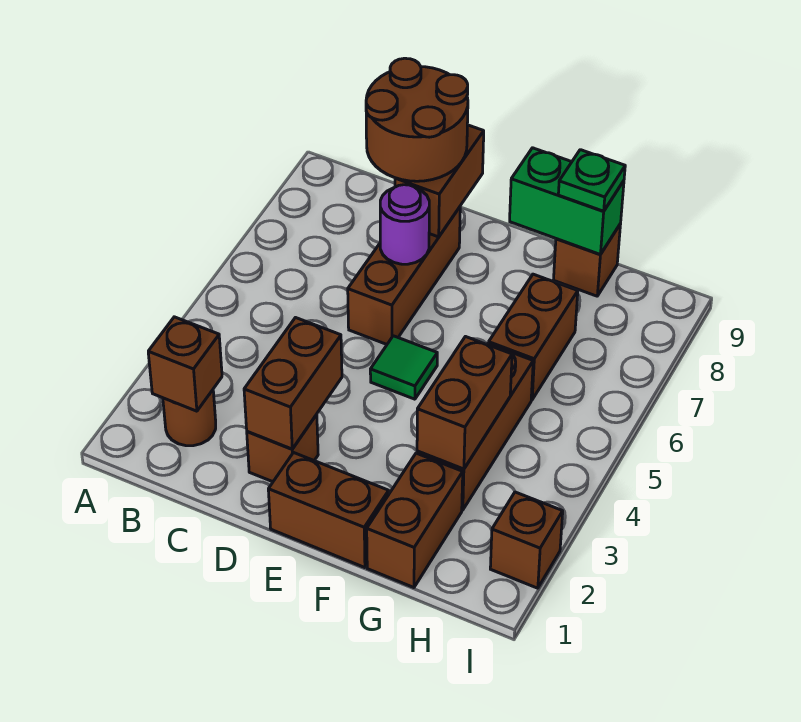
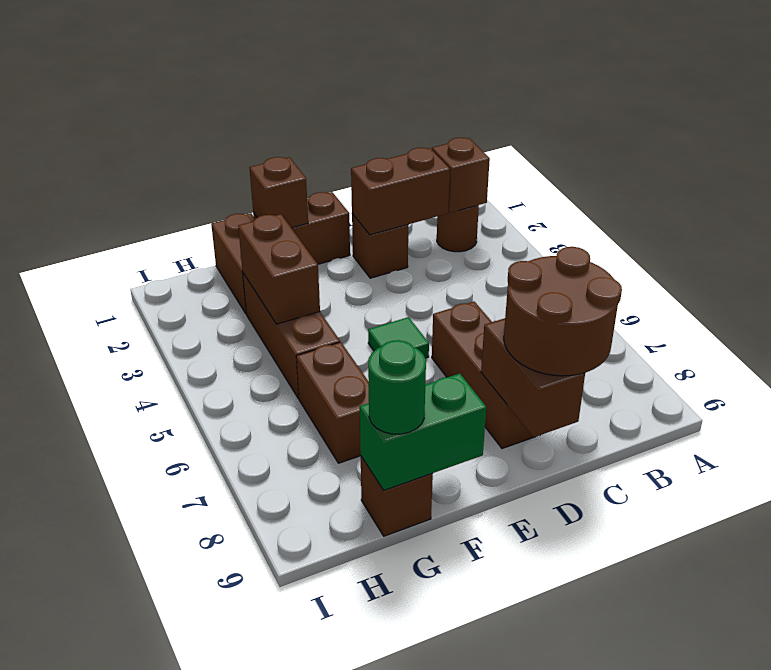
brown brick D2:D3 level 2 -> brown brick C2:D2 level 2
purple round brick D7 level 2 -> none
green plate G9 level 3 -> green round brick G9 level 3
brown brick I2 level 1 -> brown brick F1 level 2

